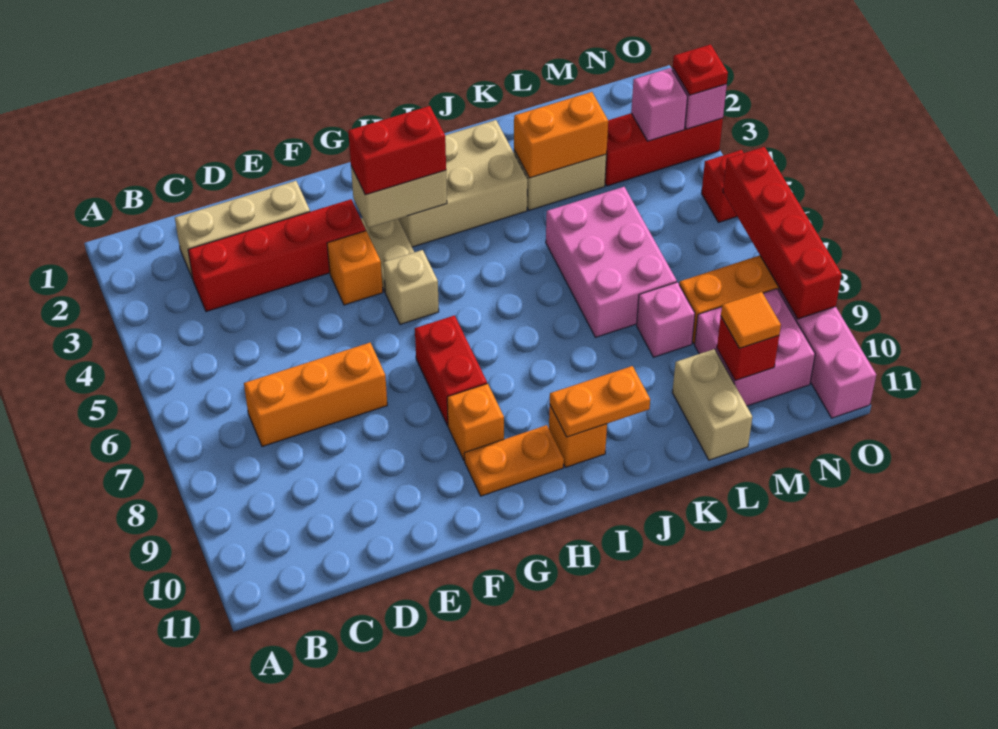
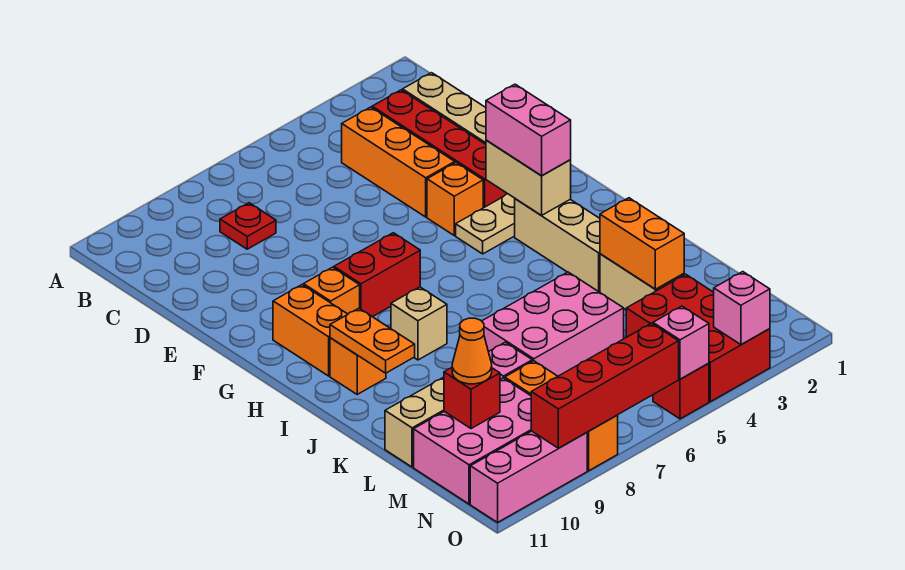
orange brick C7:E7 level 1 -> orange brick C4:E4 level 1
red brick G3:H3 level 3 -> pink brick G3:H3 level 3
tan brick G5 level 1 -> tan brick I8 level 1
orange plate G10:H10 level 1 -> orange brick G10:H10 level 1
tan brick H2:J3 level 1 -> tan brick H3:J3 level 1
red brick M3:O3 level 1 -> red brick M3:O4 level 1
pink brick M9:N10 level 1 -> pink brick M9:N11 level 1
orange tile M10 level 3 -> orange cone M10 level 3
pink brick N3 level 2 -> pink brick O5 level 2
red plate O3 level 3 -> red plate C8 level 1

